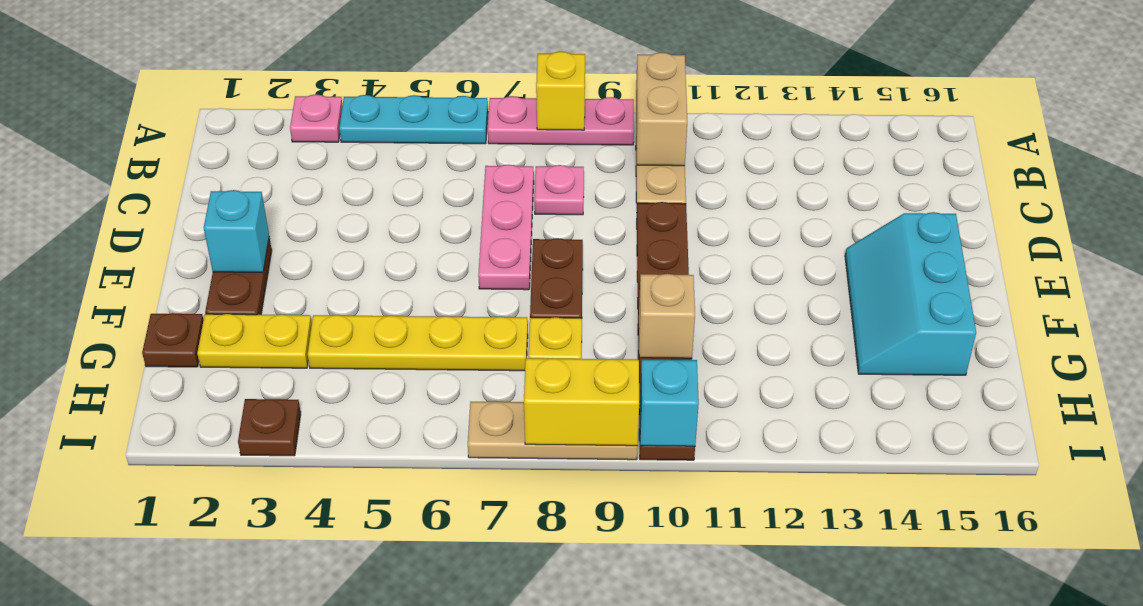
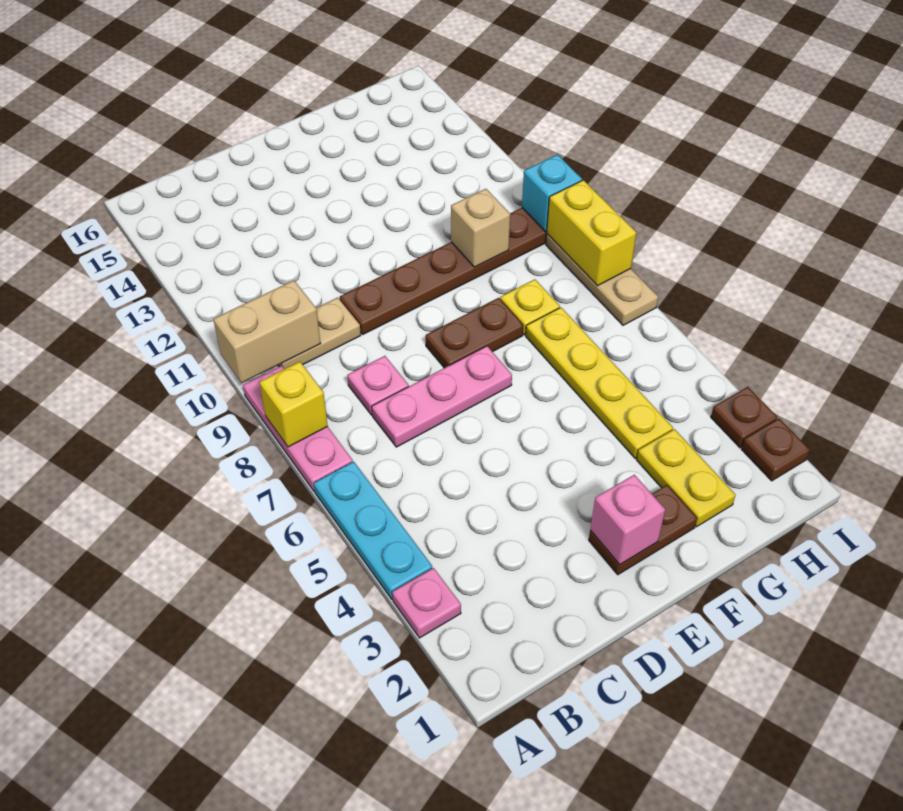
cyan brick E2 level 2 -> pink brick E2 level 2
cyan slope E14:G15 level 1 top 15 -> none
brown plate G1 level 1 -> brown plate I2 level 1

